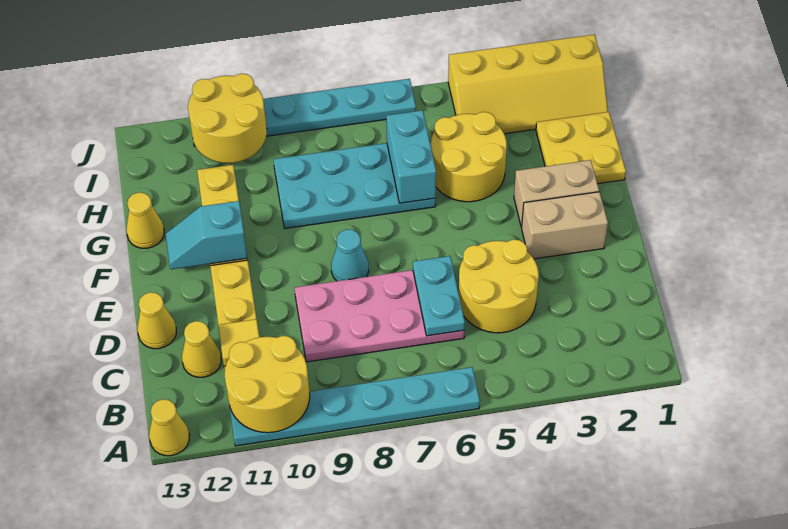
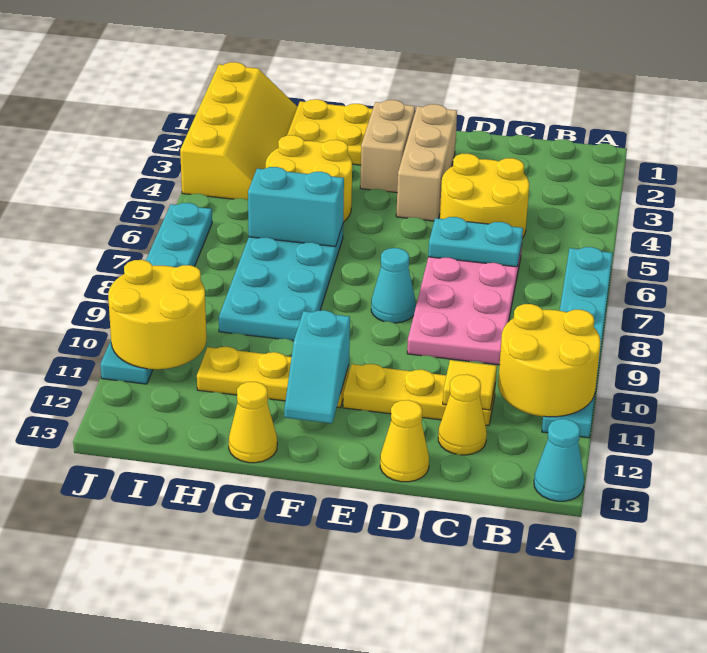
yellow cone A13 level 1 -> cyan cone A13 level 1
tan brick E2:E3 level 1 -> tan brick E2:E4 level 1

